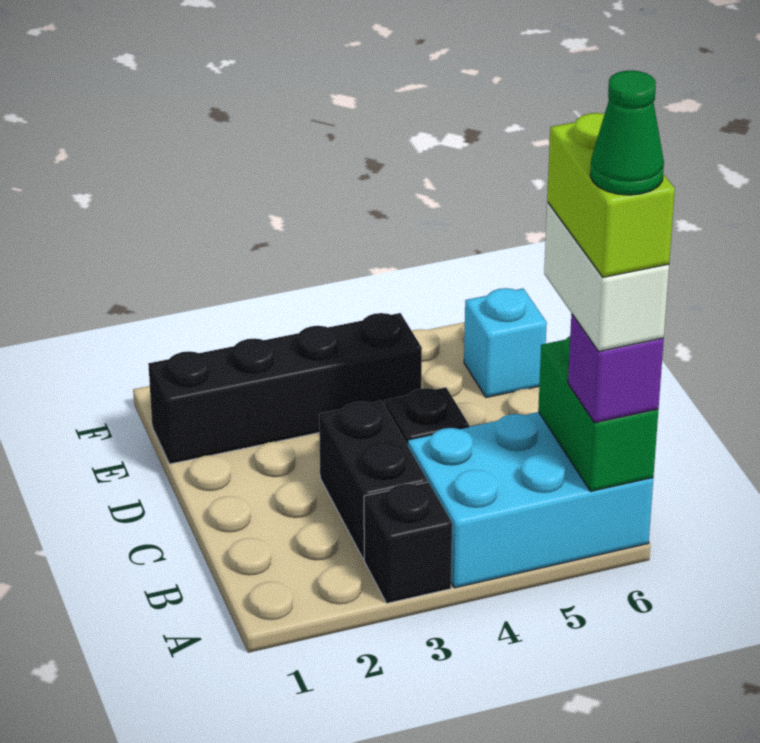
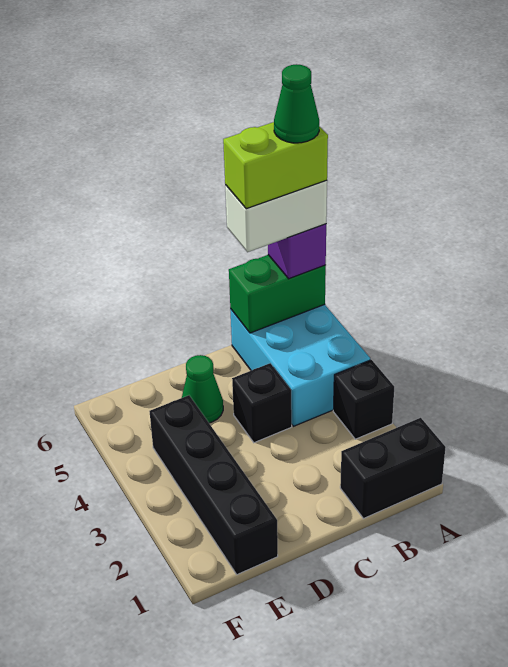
black brick B3:C3 level 1 -> black brick A1:B1 level 1
none -> green cone D5 level 1
cyan brick E6 level 1 -> none

